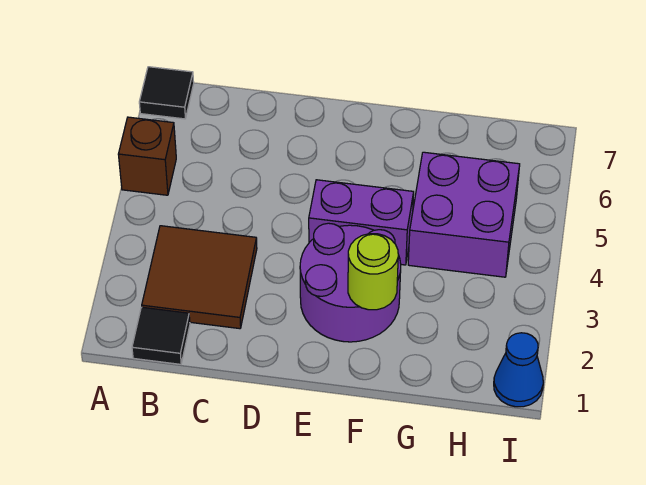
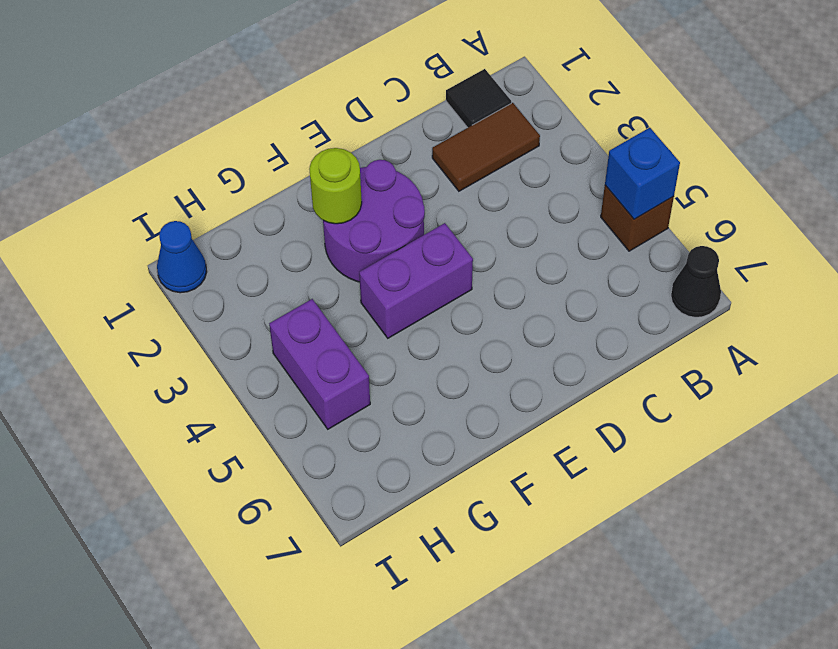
none -> blue brick A5 level 2
black tile A7 level 1 -> black cone A7 level 1
brown tile B2:C3 level 1 -> brown tile B2:C2 level 1
purple brick G4:H5 level 1 -> purple brick H4:H5 level 1

